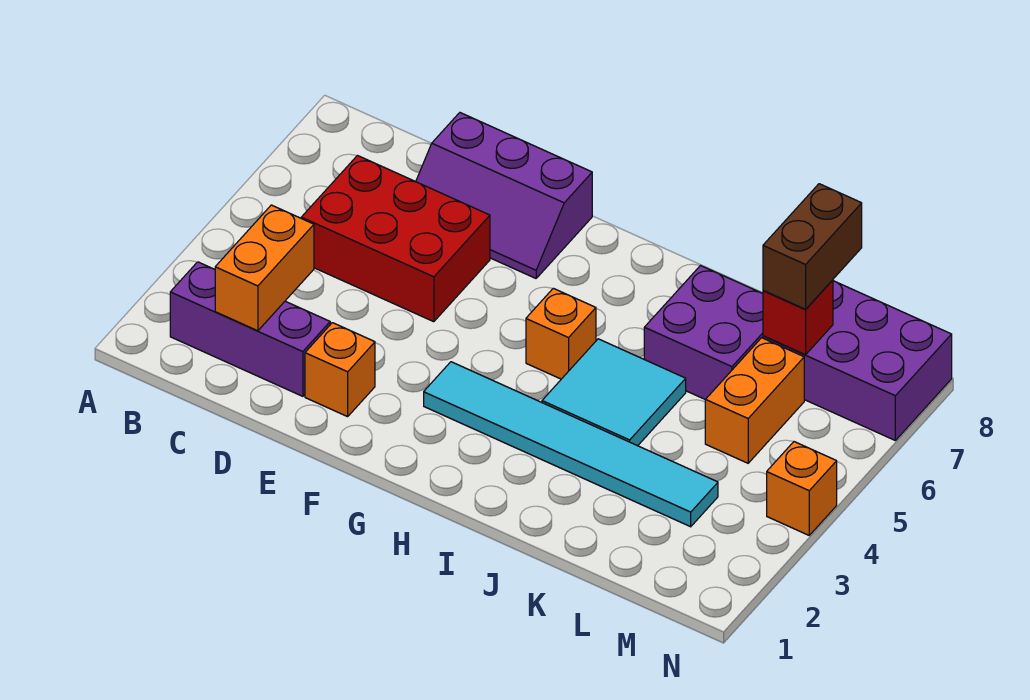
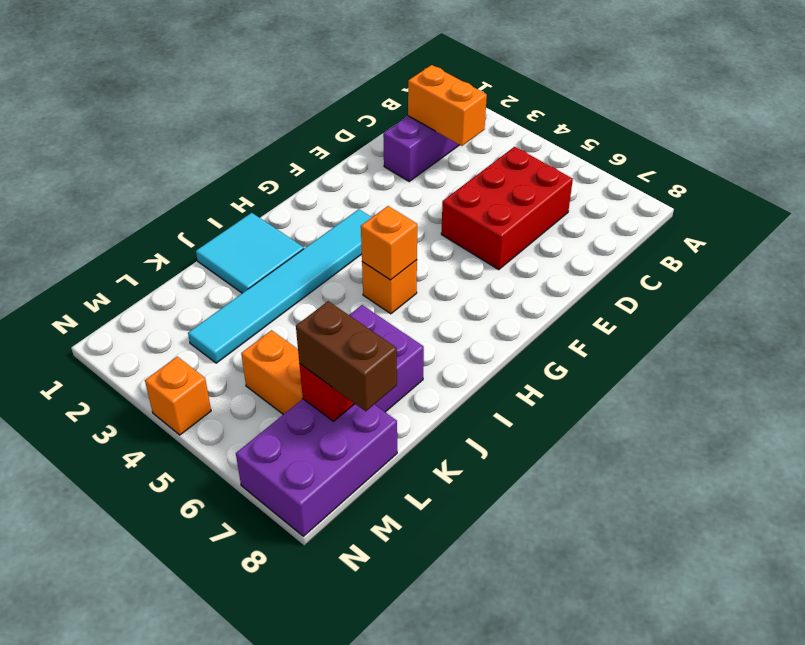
purple slope D7:F8 level 1 top 8 -> none
orange brick E2 level 1 -> orange brick H5 level 2
cyan tile I4:J5 level 1 -> cyan tile I1:J2 level 1

